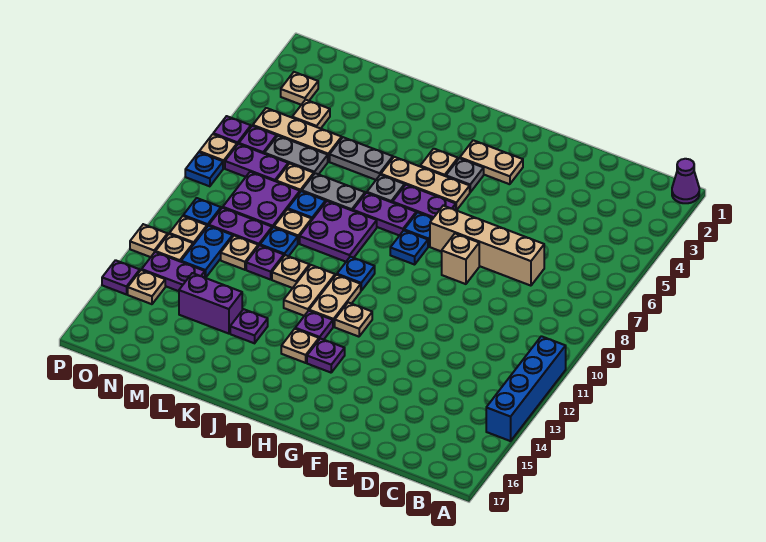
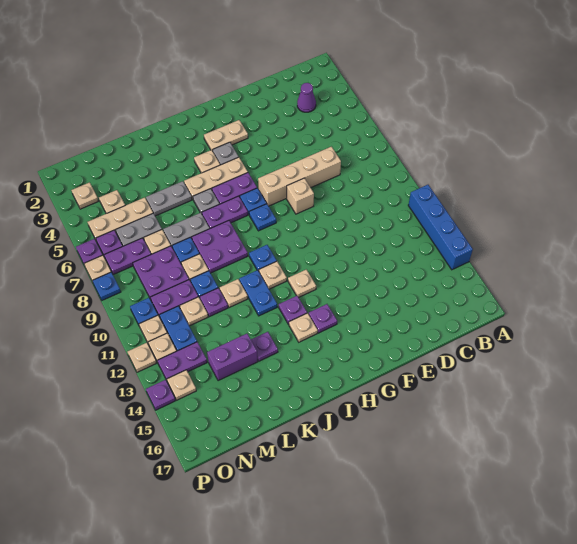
purple cone A1 level 1 -> purple cone C3 level 1
tan plate I11:I12 level 1 -> tan plate I11 level 1
tan plate J11:J12 level 1 -> blue plate J11:J12 level 1

